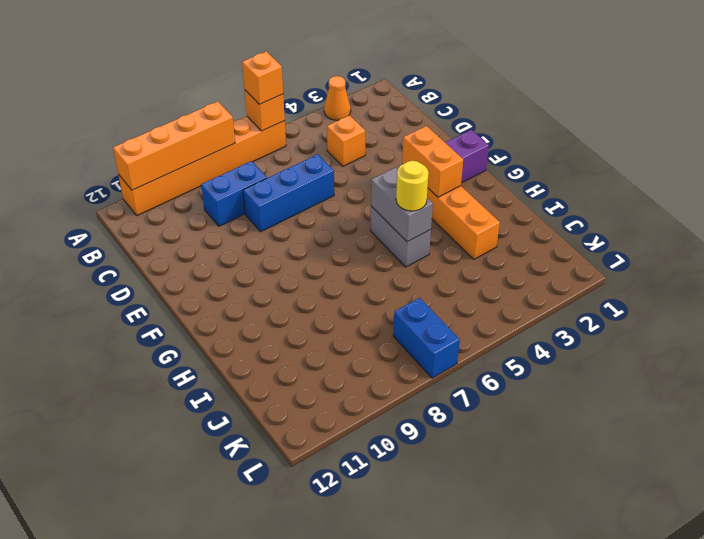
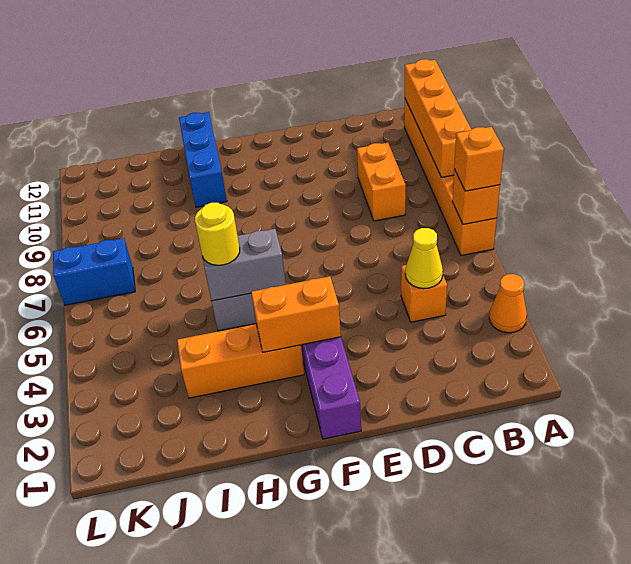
none -> yellow cone C4 level 2
blue brick C8:C9 level 1 -> orange brick C8:C9 level 1
blue brick D6:D8 level 1 -> blue brick H10:H12 level 1

